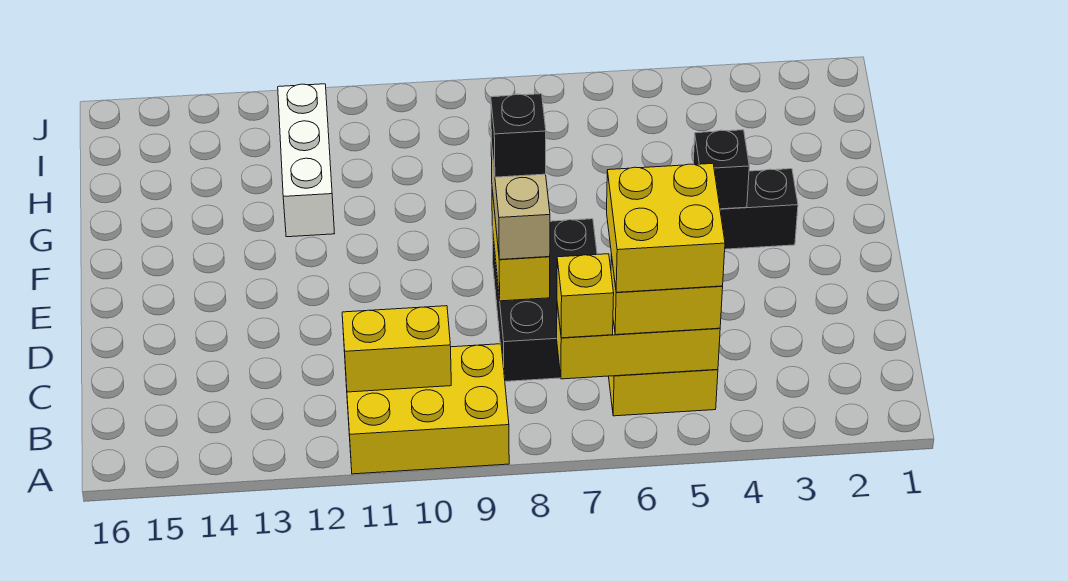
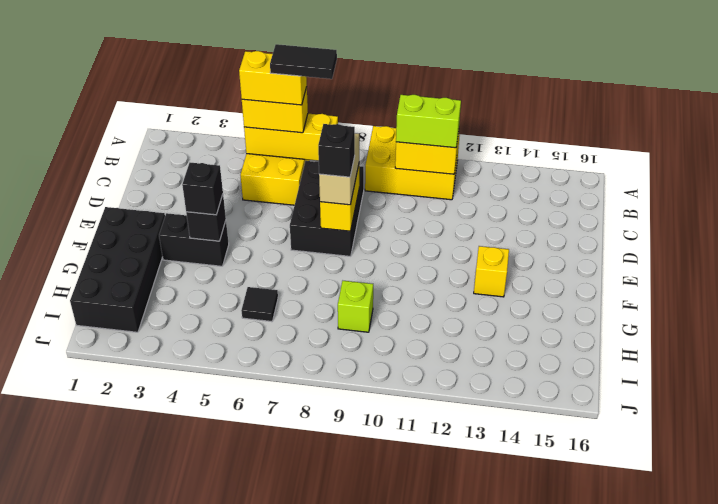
yellow brick B5:C6 level 4 -> yellow brick B5:B6 level 4
none -> black tile B6:B7 level 5
yellow brick B7 level 3 -> yellow brick F13 level 1
none -> lime brick B10:B11 level 3
none -> black brick F1:I2 level 1
none -> black brick F4 level 3
white brick G12:I12 level 1 -> none
none -> black tile H6 level 1
none -> lime brick H9 level 1

